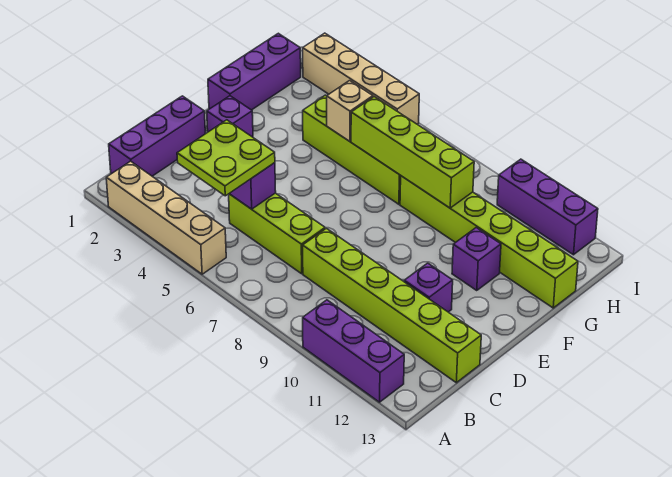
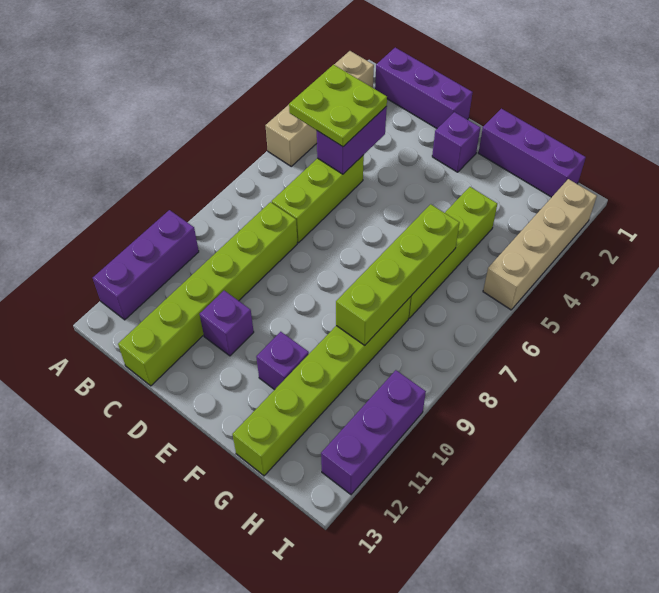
tan brick G5 level 2 -> none

